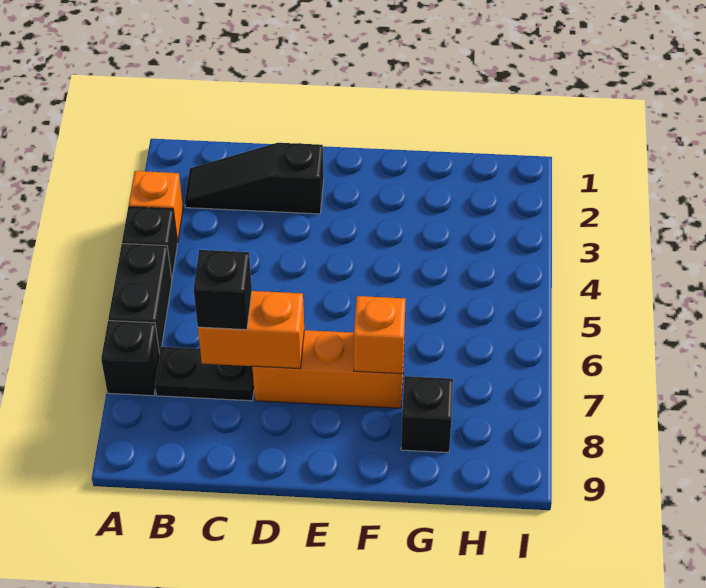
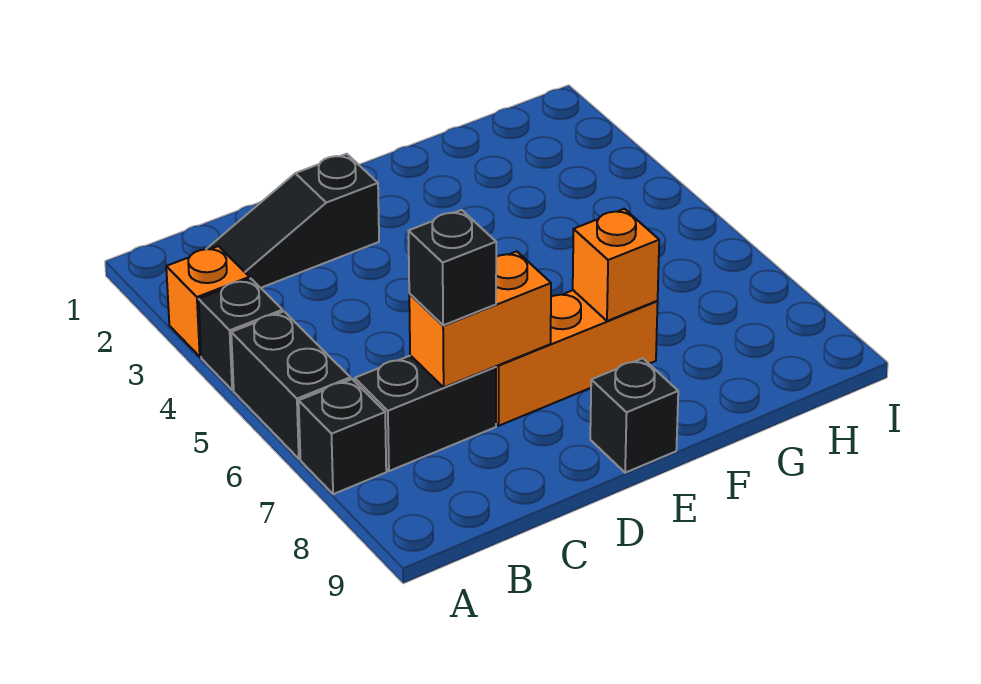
black plate B7:C7 level 1 -> black brick B7:C7 level 1
black brick G8 level 1 -> black brick E9 level 1

